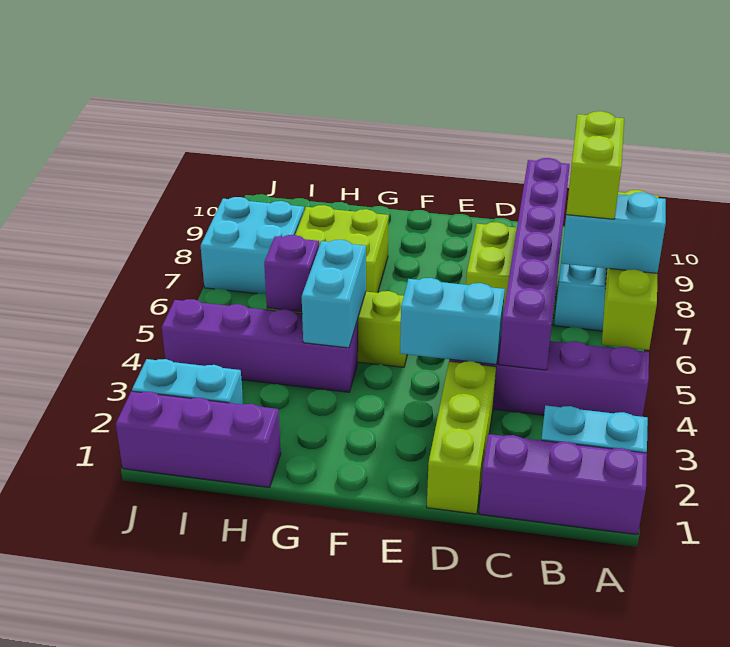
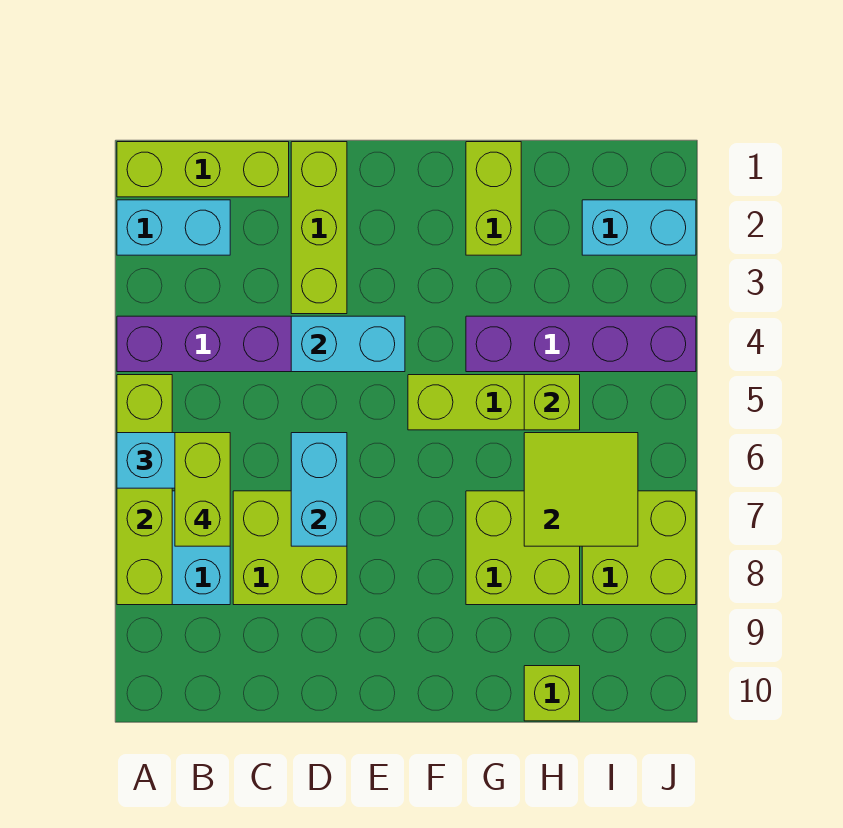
purple brick A1:C1 level 1 -> lime brick A1:C1 level 1
purple brick C4:C9 level 2 -> none
none -> lime brick G1:G2 level 1
cyan brick G4:G5 level 2 -> cyan brick D6:D7 level 2
purple brick H1:J1 level 1 -> none
purple brick H5 level 2 -> lime brick H5 level 2
none -> lime tile H6:I7 level 2
none -> lime brick H10 level 1
cyan brick I7:J8 level 1 -> lime brick I7:J8 level 1

